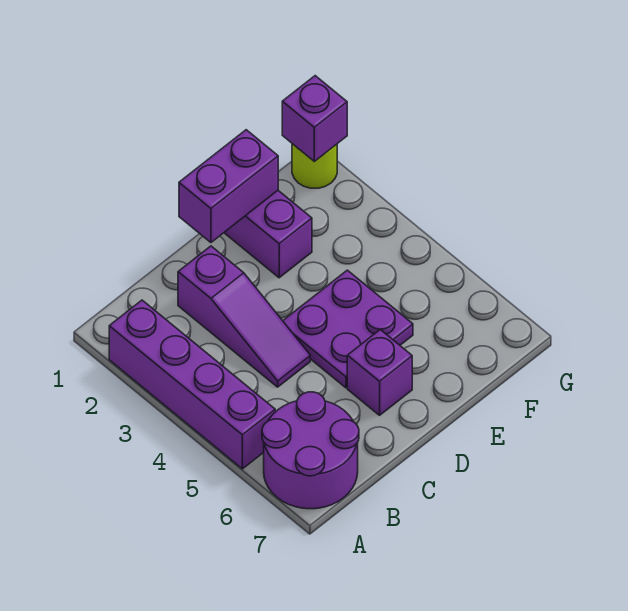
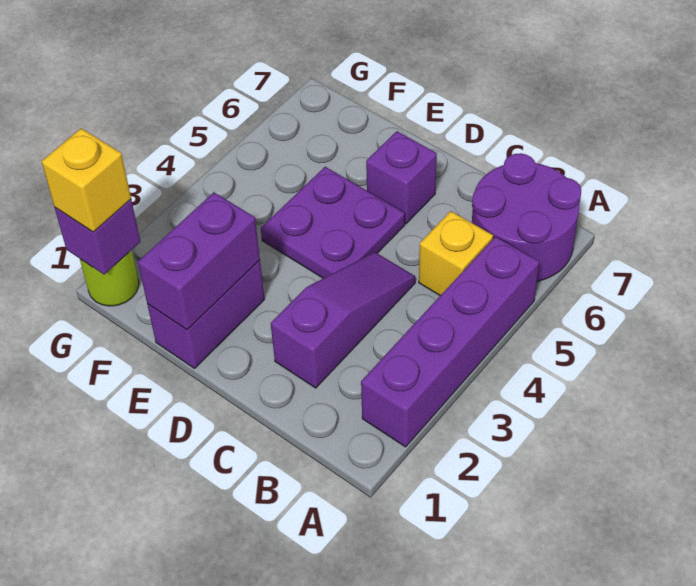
none -> yellow brick B5 level 1
purple brick D1:E1 level 2 -> purple brick E1:E2 level 2
none -> yellow brick G1 level 3

